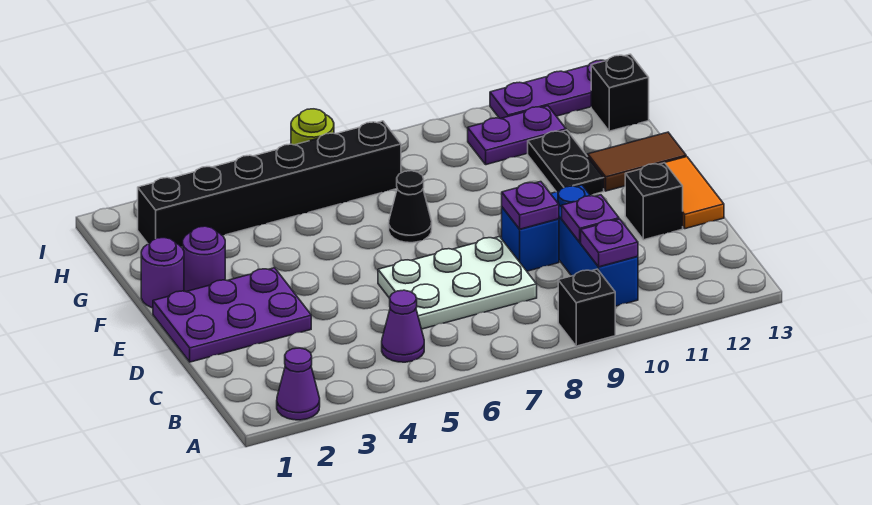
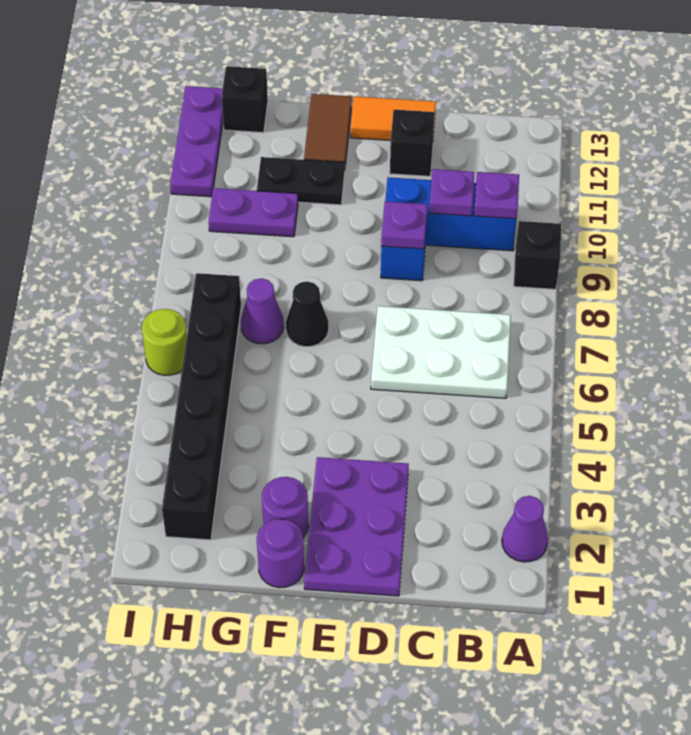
purple cone B5 level 1 -> purple cone G7 level 1
white plate C6:D8 level 1 -> white plate B6:D7 level 1
purple plate H10:H11 level 1 -> purple plate G10:H10 level 1

